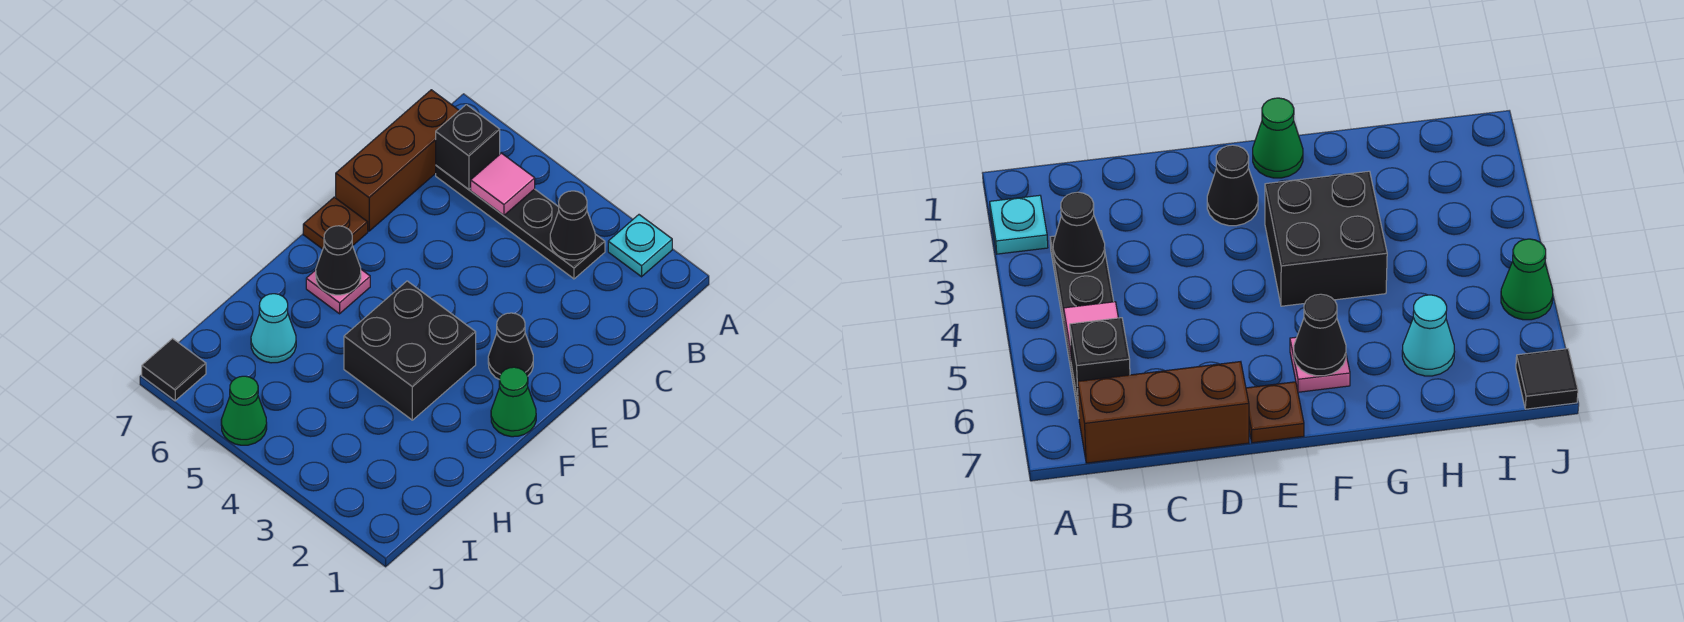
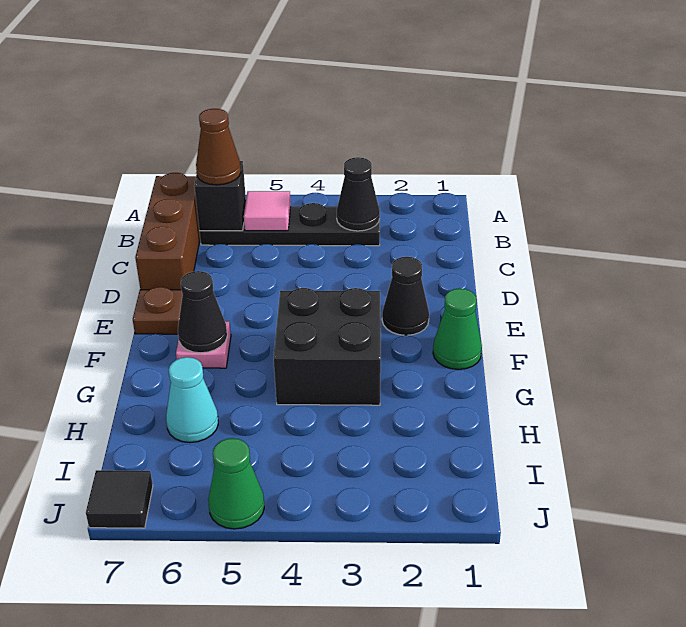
cyan plate A2 level 1 -> none
none -> brown cone B6 level 3

